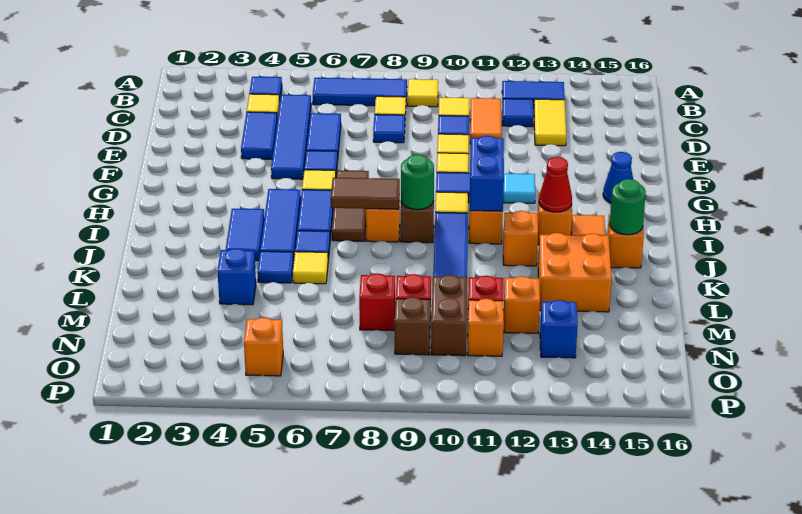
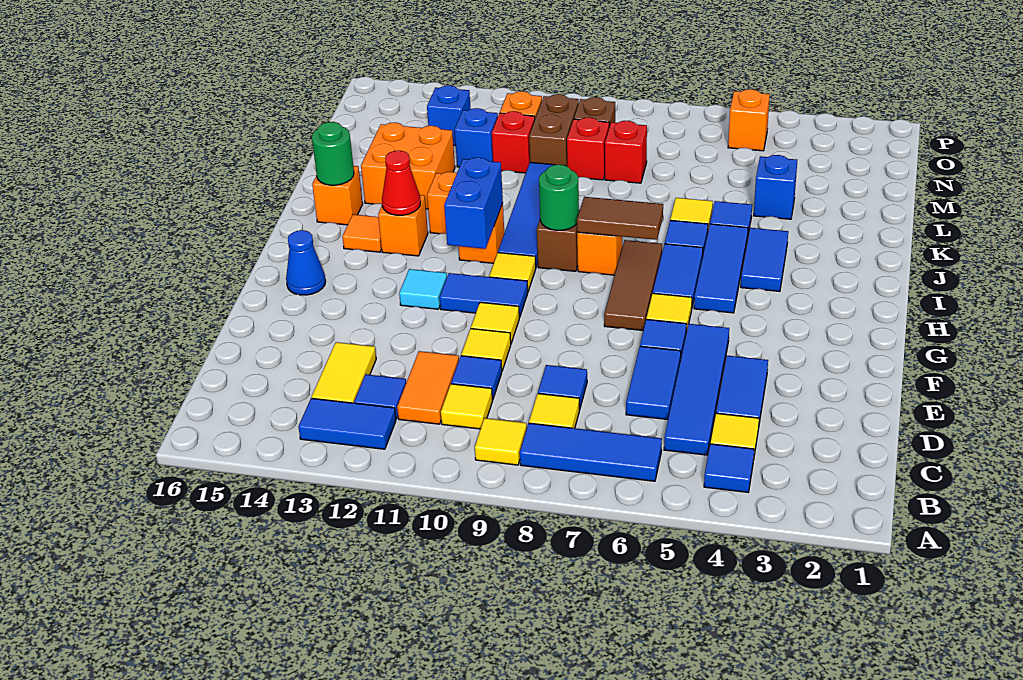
orange brick M12 level 1 -> blue brick M12 level 1

